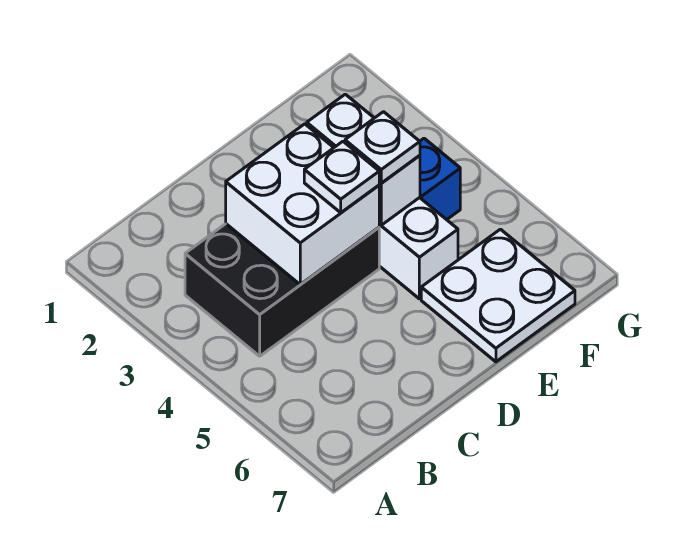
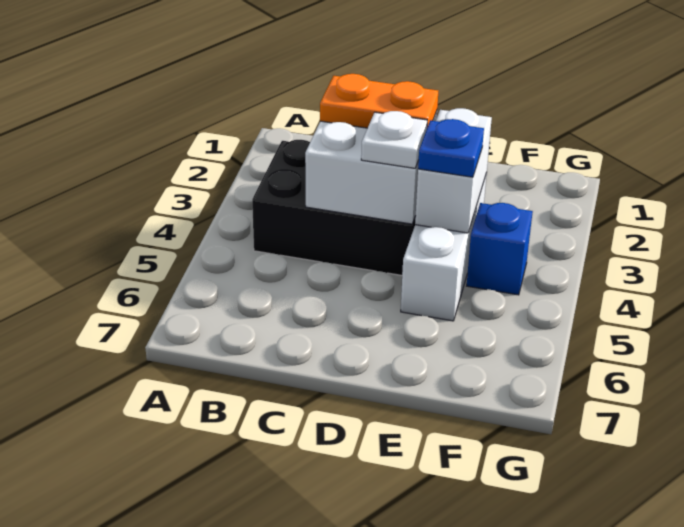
none -> orange plate C3:D3 level 3
white plate E4 level 3 -> blue plate E4 level 3
white plate E6:F7 level 1 -> none

